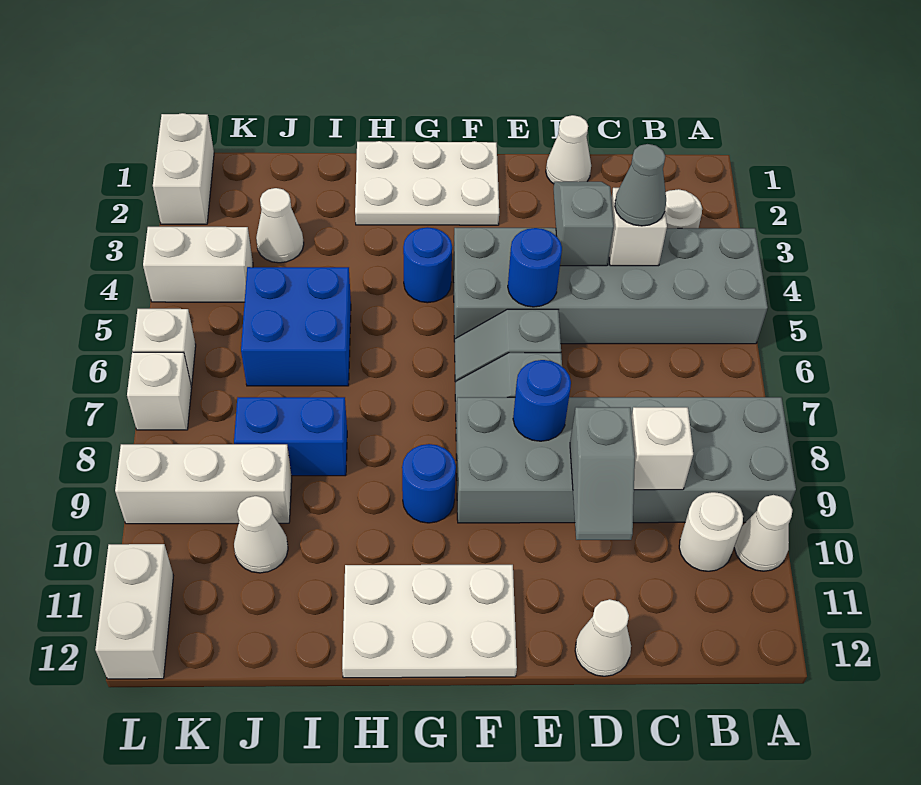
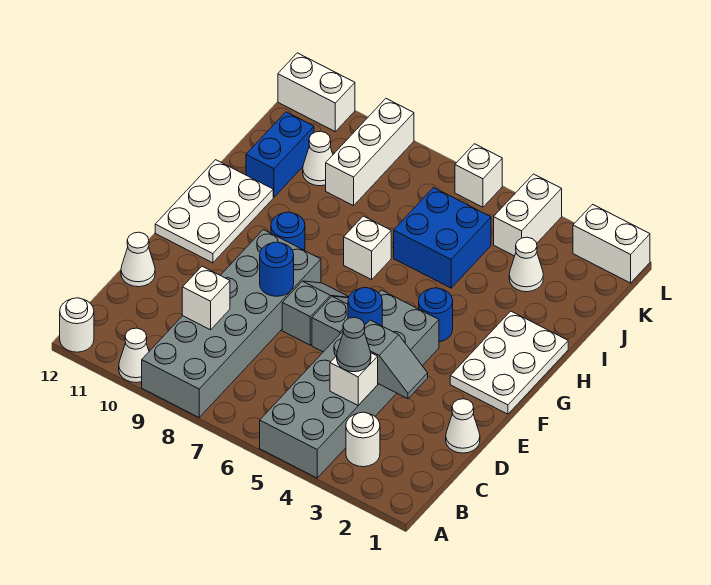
white round brick B10 level 1 -> white round brick A12 level 1
grey slope D9:D10 level 2 top 9 -> none
blue brick I8:J8 level 1 -> blue brick I11:J11 level 1
white brick L7 level 1 -> white brick H7 level 1

